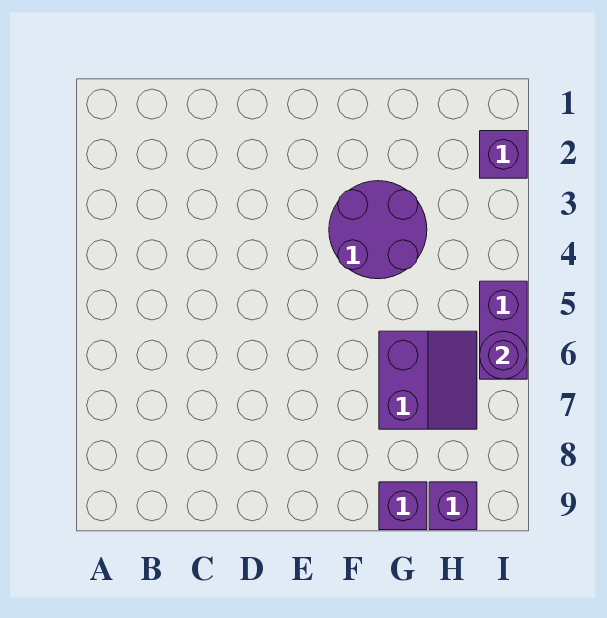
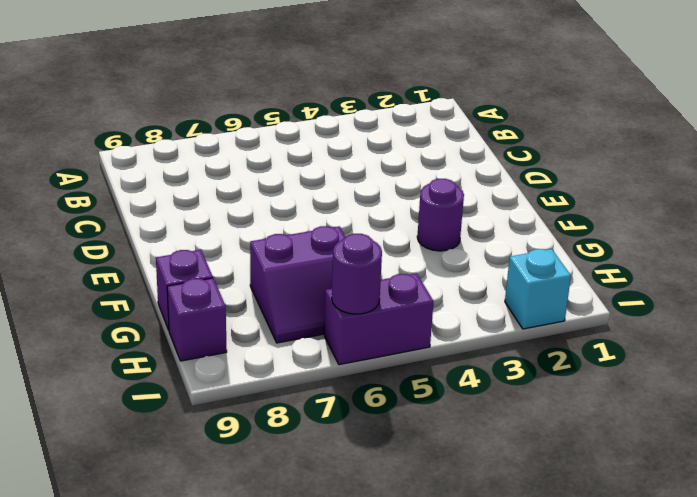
purple round brick F3:G4 level 1 -> purple round brick F3 level 1
purple brick I2 level 1 -> cyan brick I2 level 1

